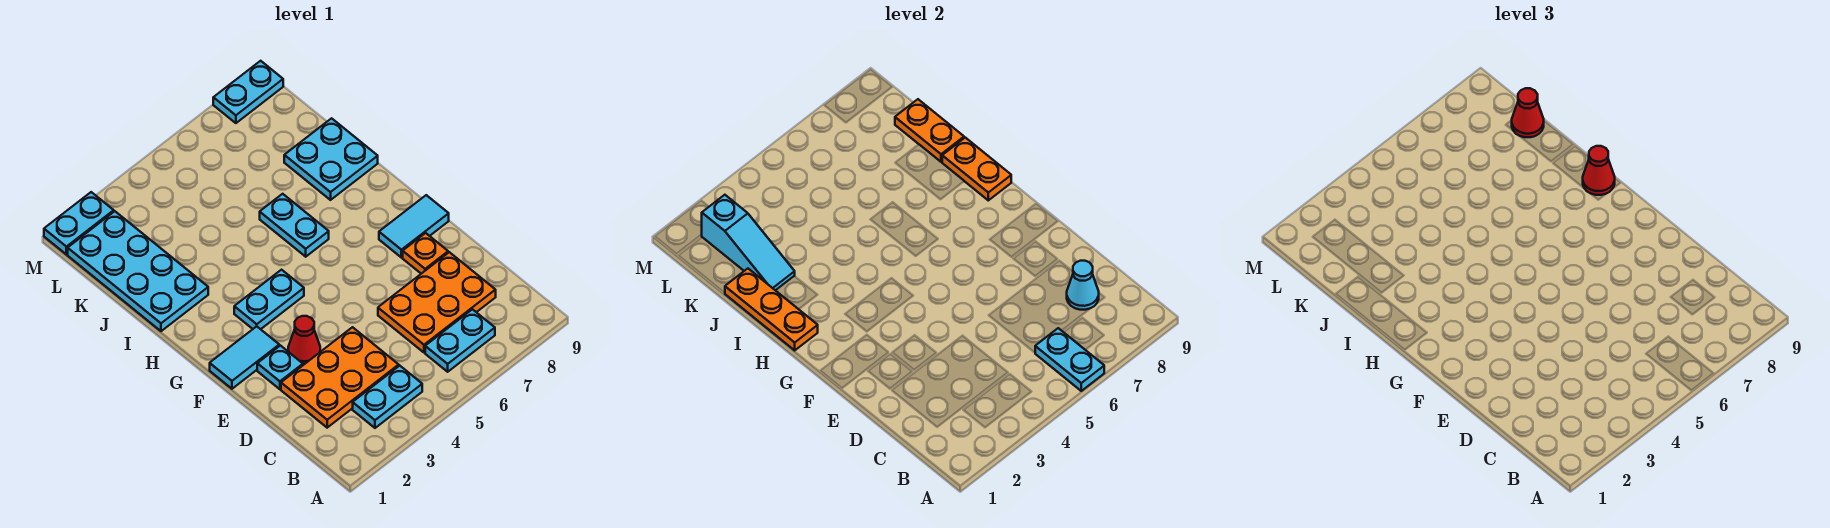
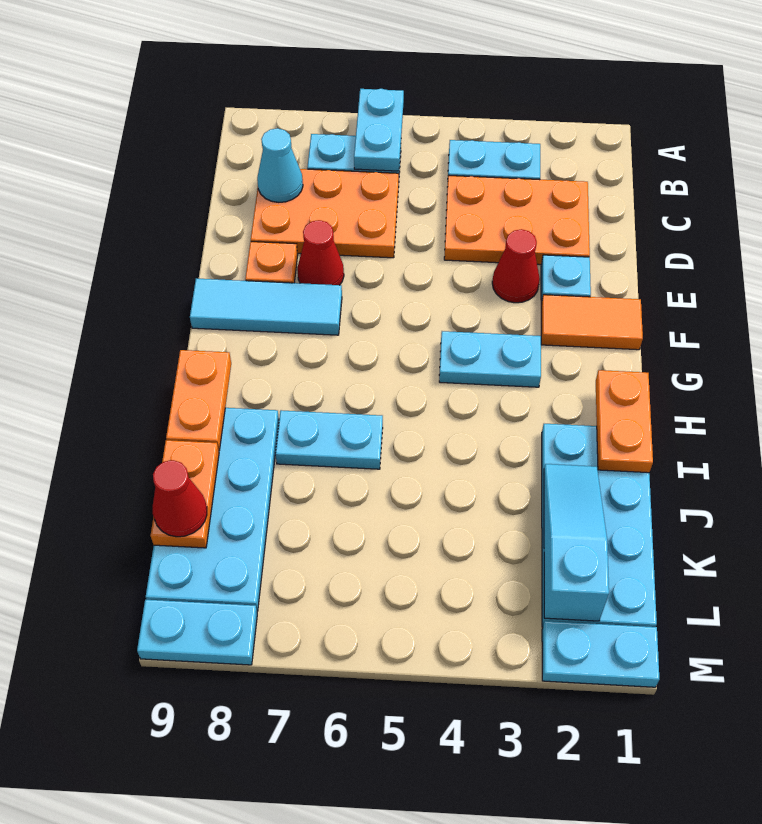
cyan tile F1:F2 level 1 -> orange tile F1:F2 level 1
cyan tile F8:F9 level 1 -> cyan tile F7:F9 level 1
orange plate H1:J1 level 2 -> orange plate H1:I1 level 2
cyan plate H6:I6 level 1 -> cyan plate I6:I7 level 1
red cone H9 level 3 -> red cone E7 level 1
cyan plate I8:J9 level 1 -> cyan plate I8:L9 level 1

